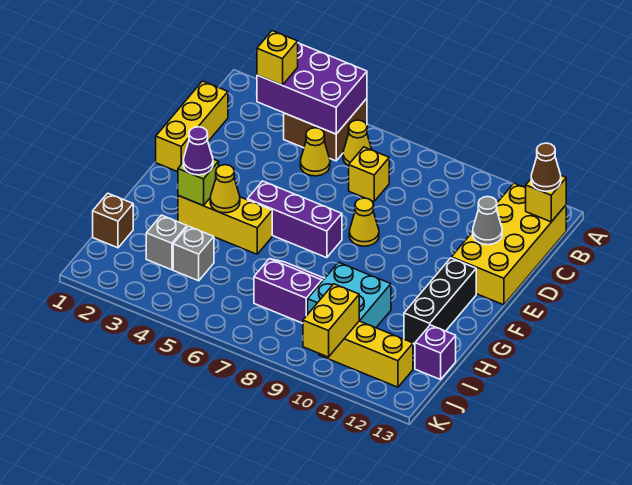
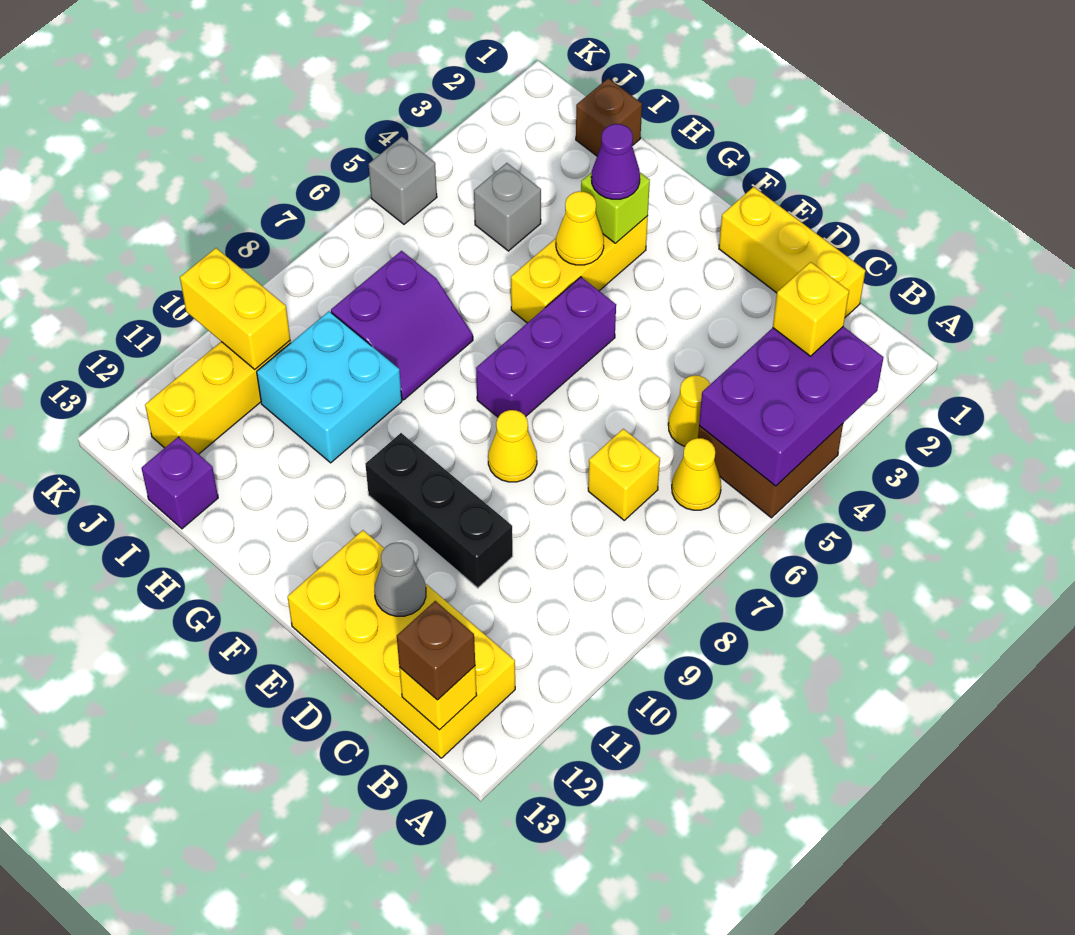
brown cone B13 level 3 -> brown brick B13 level 3
black brick F12:H12 level 1 -> black brick D10:F10 level 1
grey brick I3 level 1 -> grey brick K5 level 1

